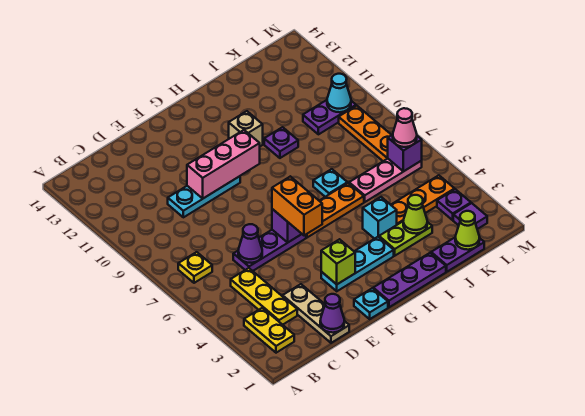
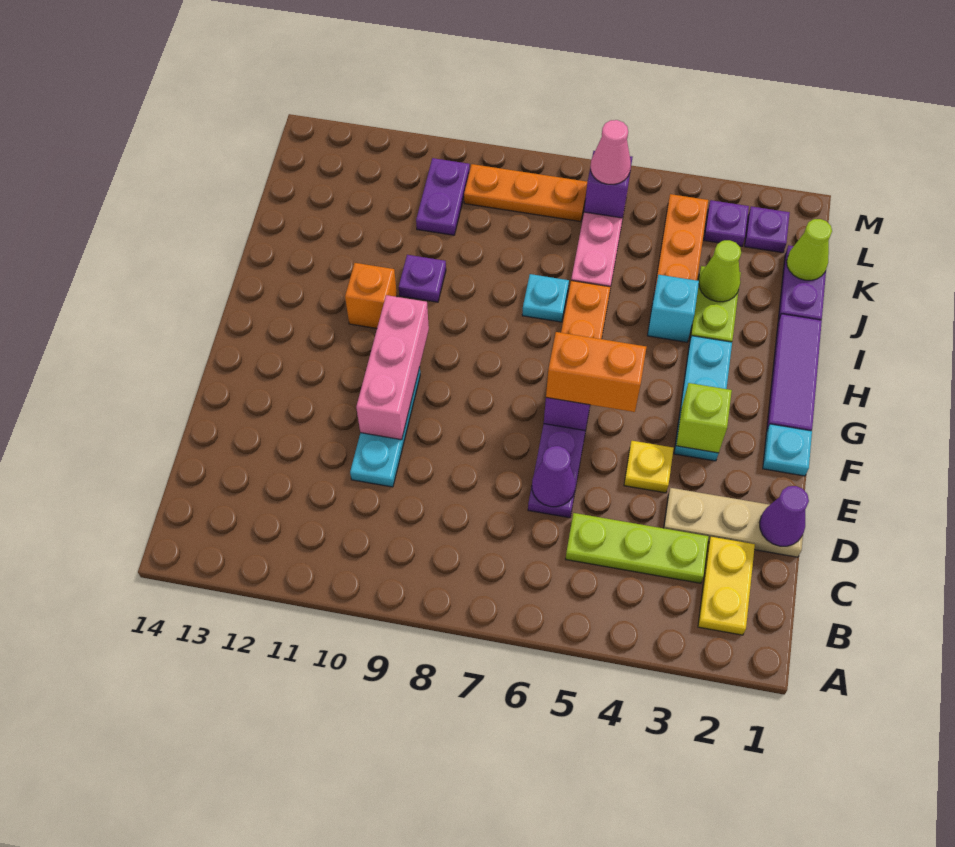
yellow plate B2:B3 level 1 -> yellow plate B2:C2 level 1
yellow plate B7 level 1 -> yellow plate E4 level 1
yellow plate C3:C5 level 1 -> lime plate C3:C5 level 1
purple plate G1:I1 level 1 -> purple tile G1:I1 level 1
tan brick H11 level 1 -> orange brick H11 level 1
purple tile L2 level 1 -> purple plate L2 level 1
cyan cone L10 level 2 -> none

